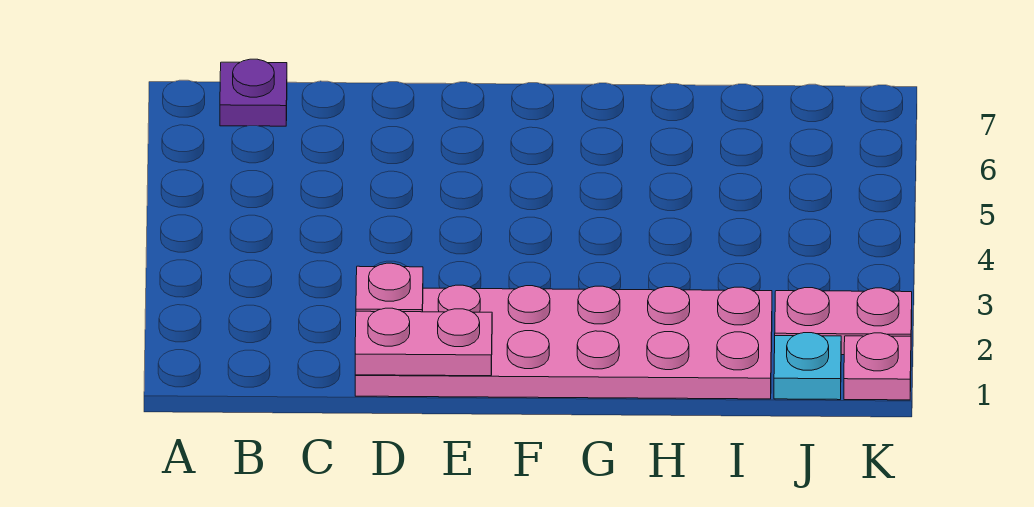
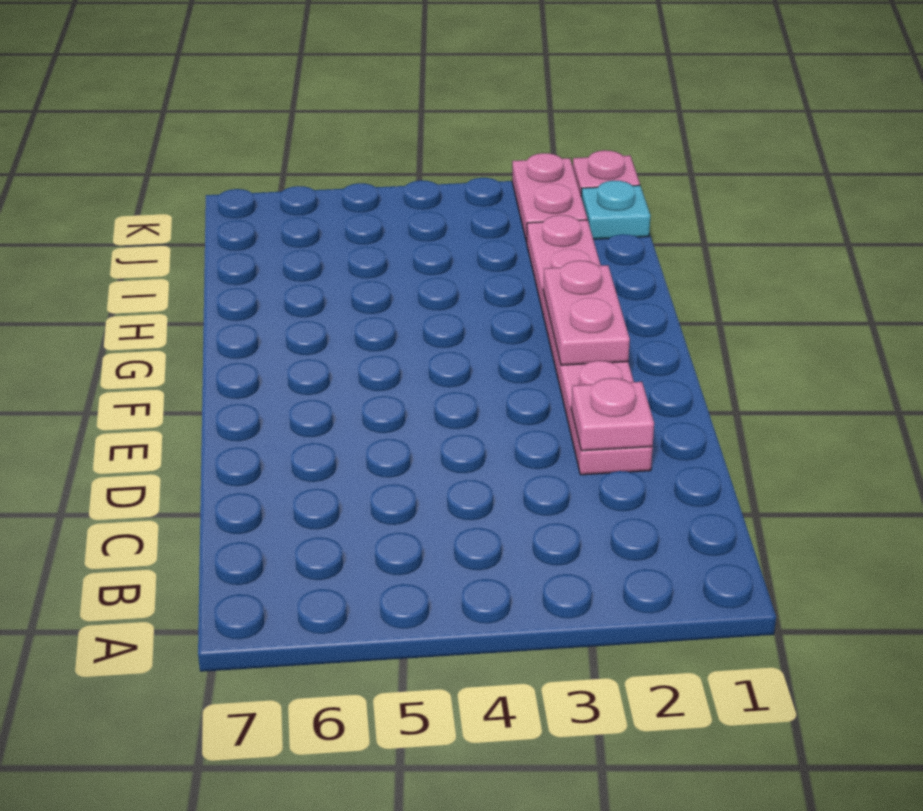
purple plate B7 level 1 -> none
pink plate D1:I2 level 1 -> pink plate D2:I2 level 1
pink plate D1:E1 level 2 -> pink plate F2:G2 level 2

